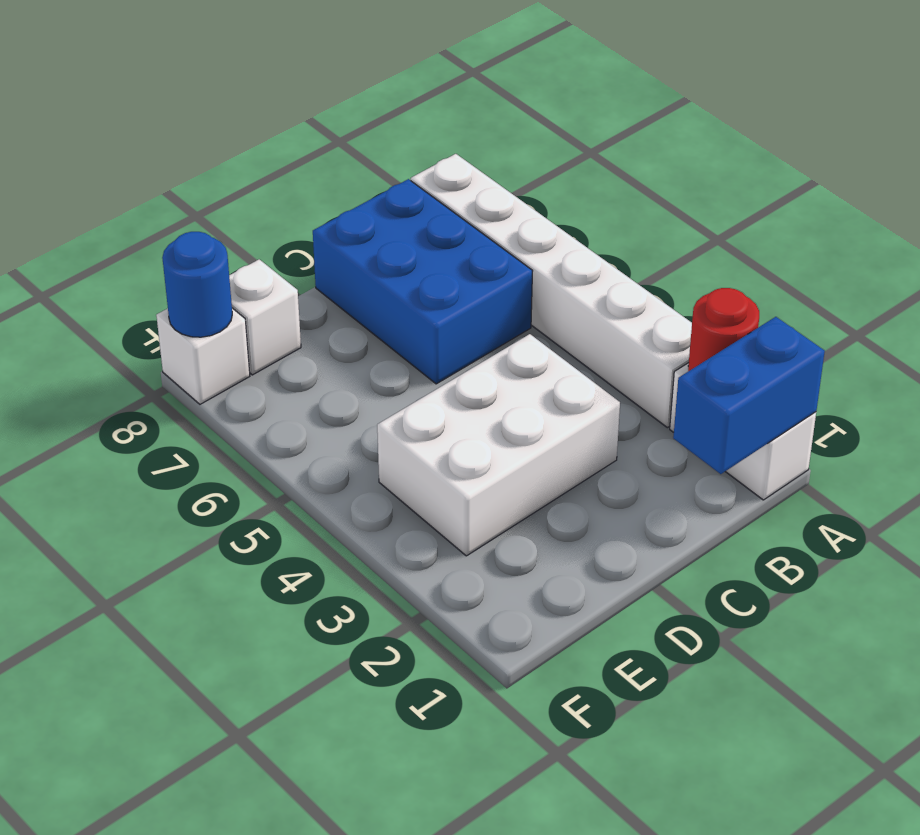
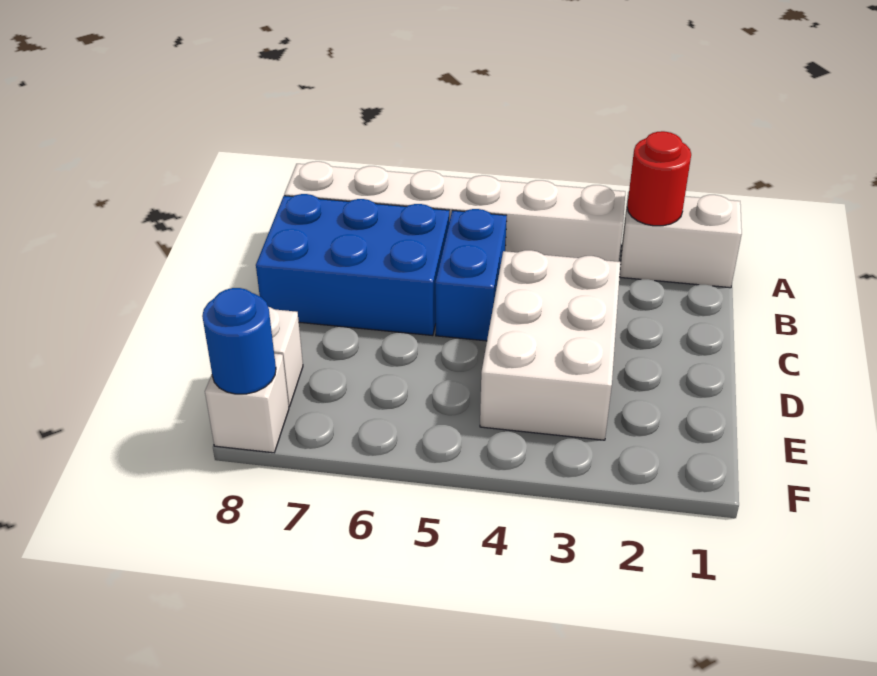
blue brick A1:B1 level 2 -> blue brick B5:C5 level 1

